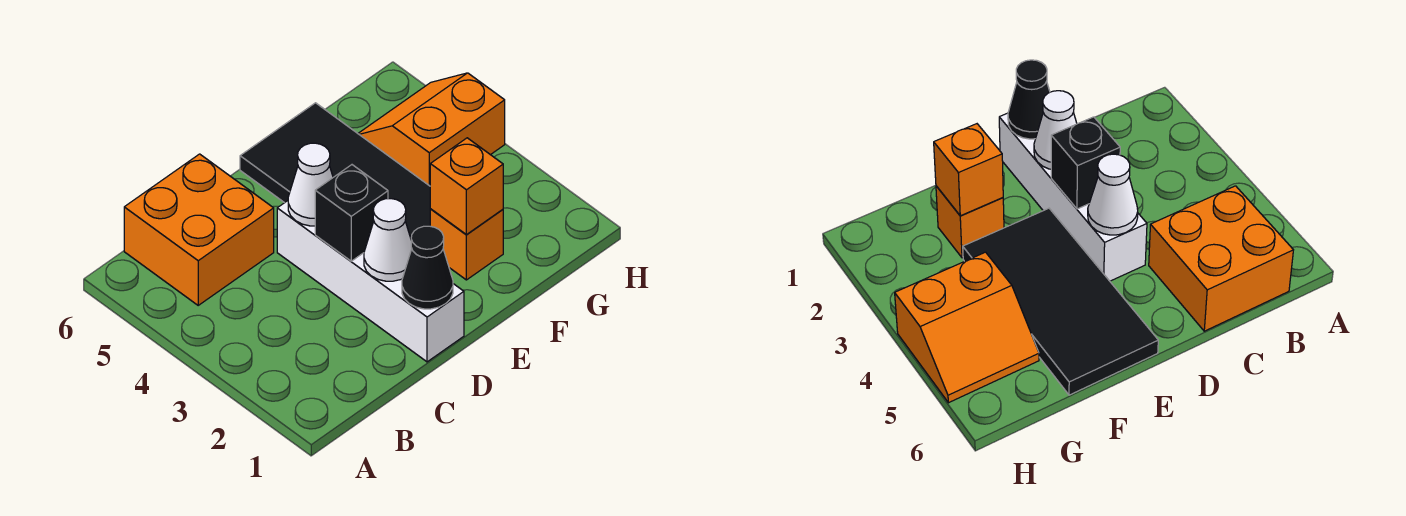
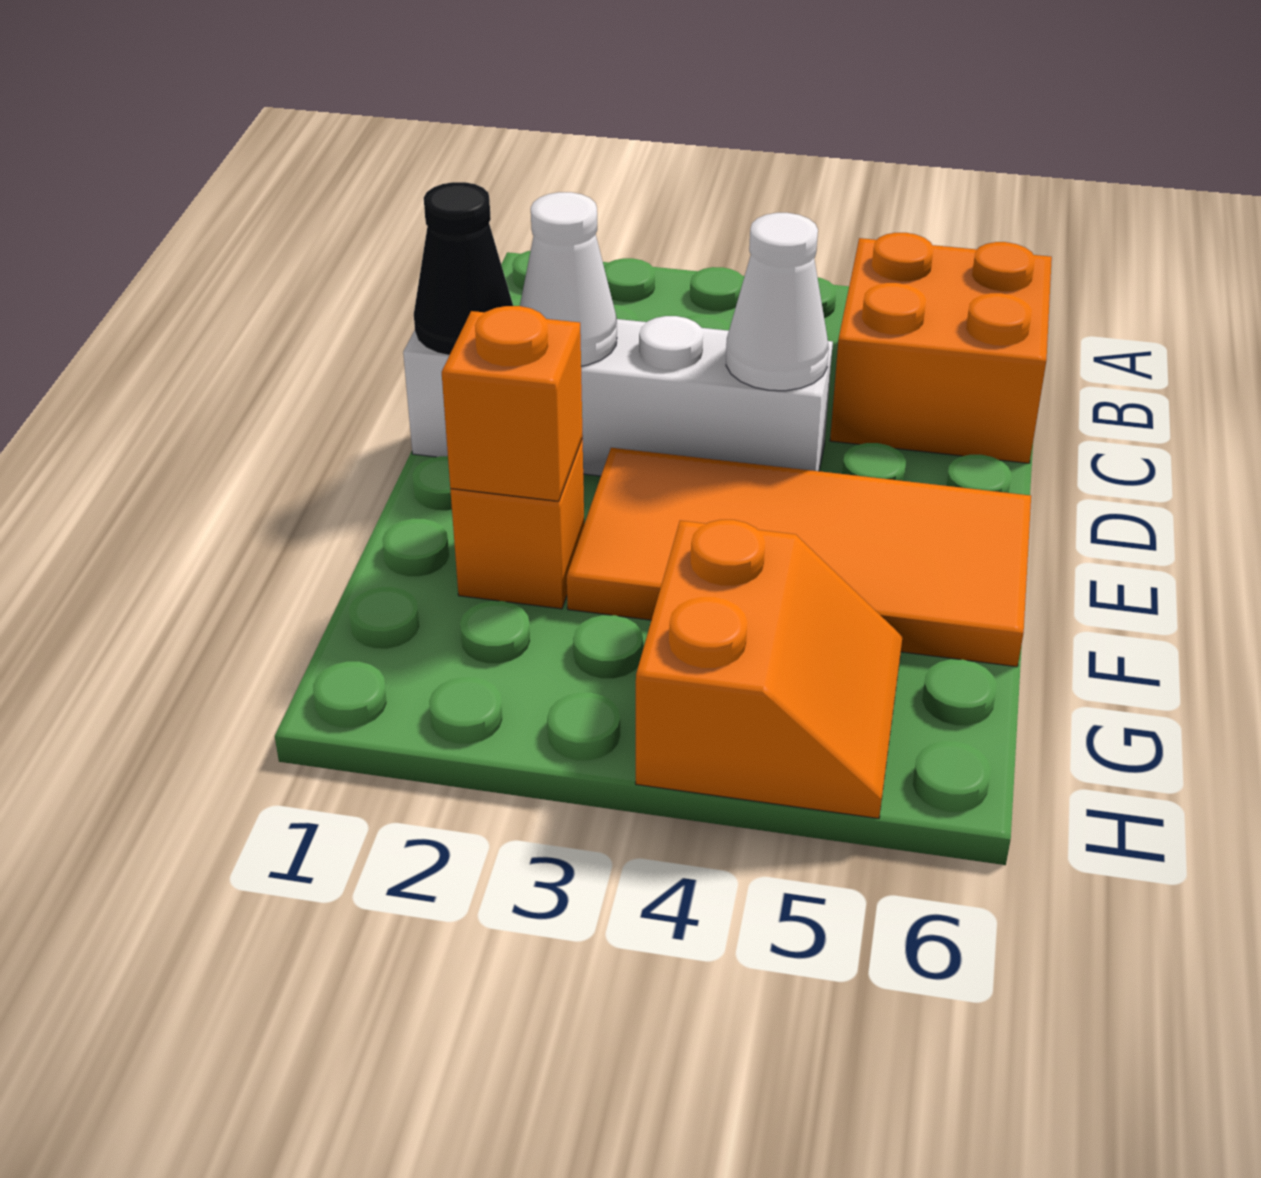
black brick D3 level 2 -> none
black tile E3:F6 level 1 -> orange tile E3:F6 level 1

